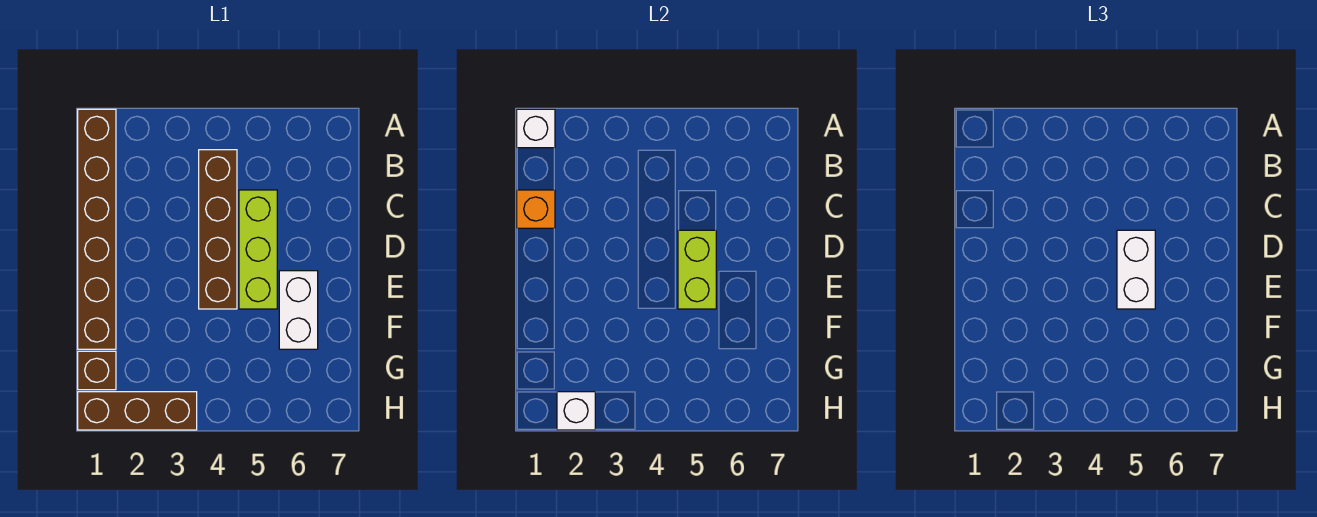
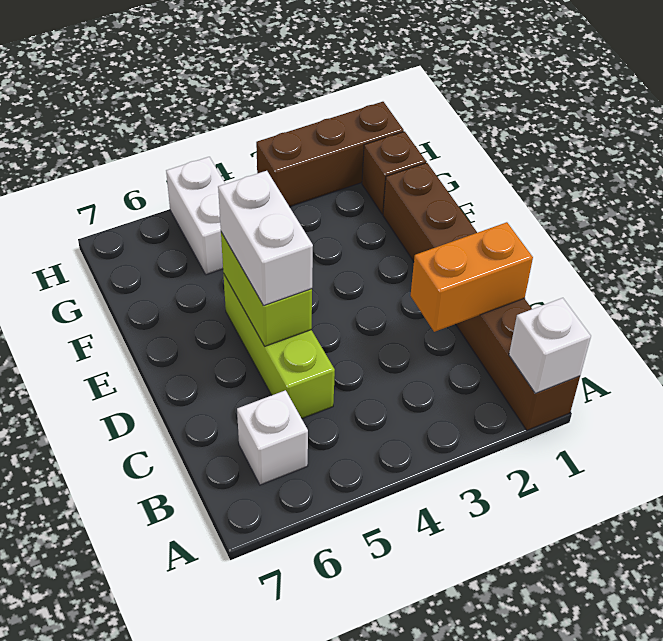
brown brick B4:E4 level 1 -> none
orange brick C1 level 2 -> orange brick C1:C2 level 2
white brick E6:F6 level 1 -> white brick G5:H5 level 1
white brick H2 level 2 -> white brick B6 level 1

